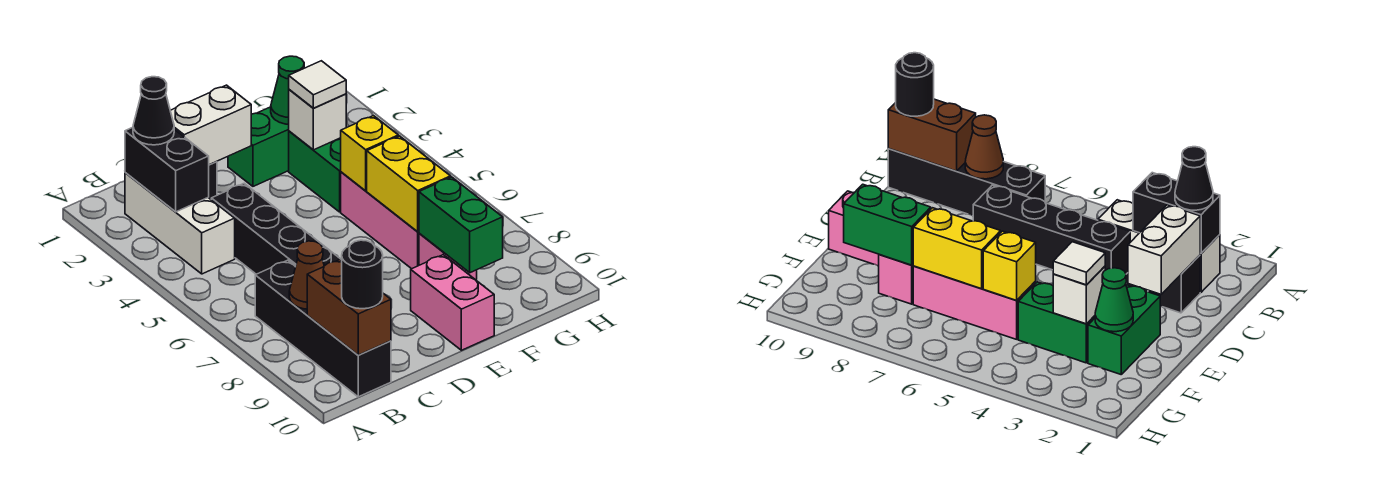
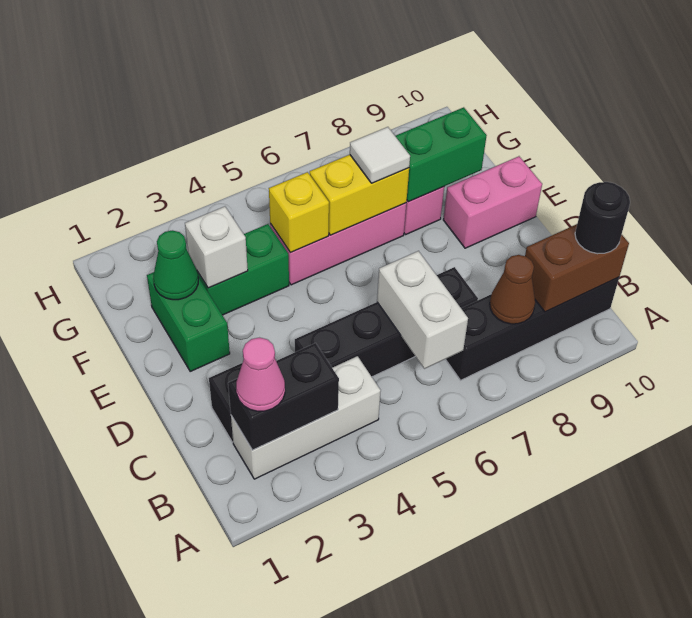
black cone B2 level 3 -> pink cone B2 level 3
white brick C2:D2 level 2 -> white brick B6:C6 level 2
white tile F3 level 3 -> white tile F7 level 3

